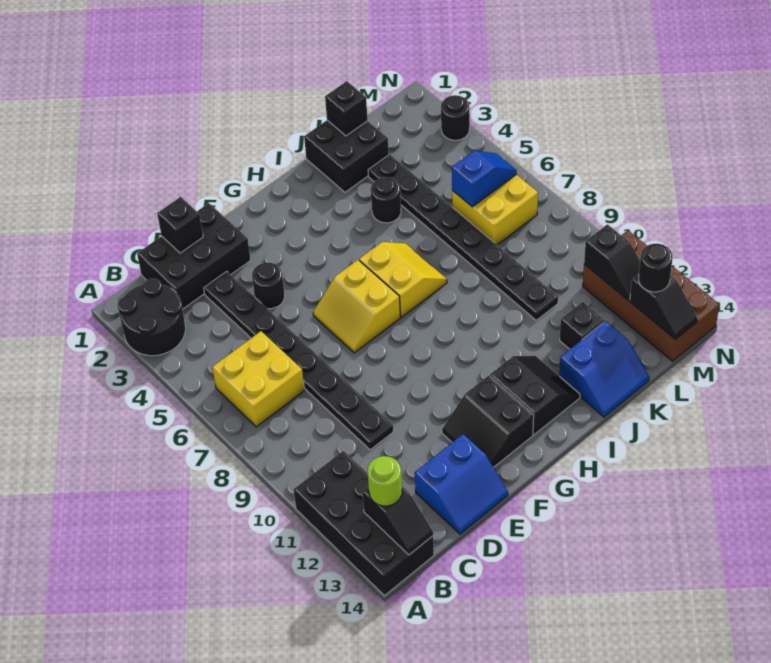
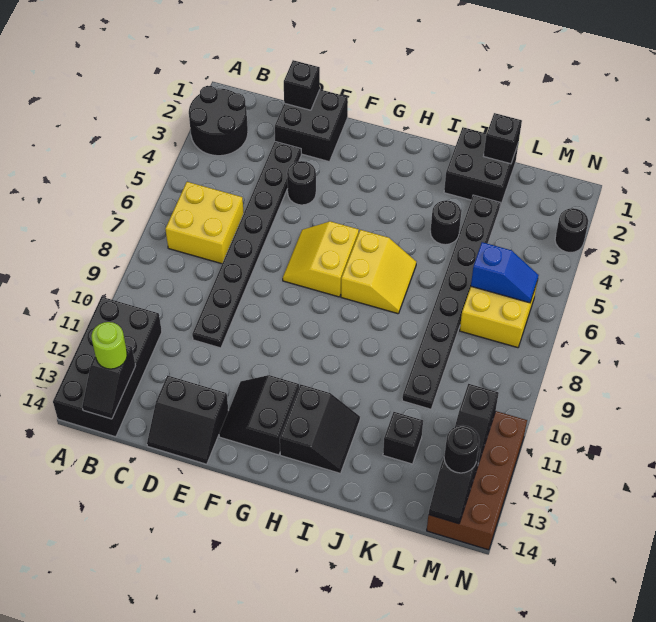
black brick C1:E2 level 1 -> black brick D1:E2 level 1
blue slope D13:E14 level 1 top 13 -> black slope D13:E14 level 1 top 13
blue slope J13:K14 level 1 top 13 -> none

